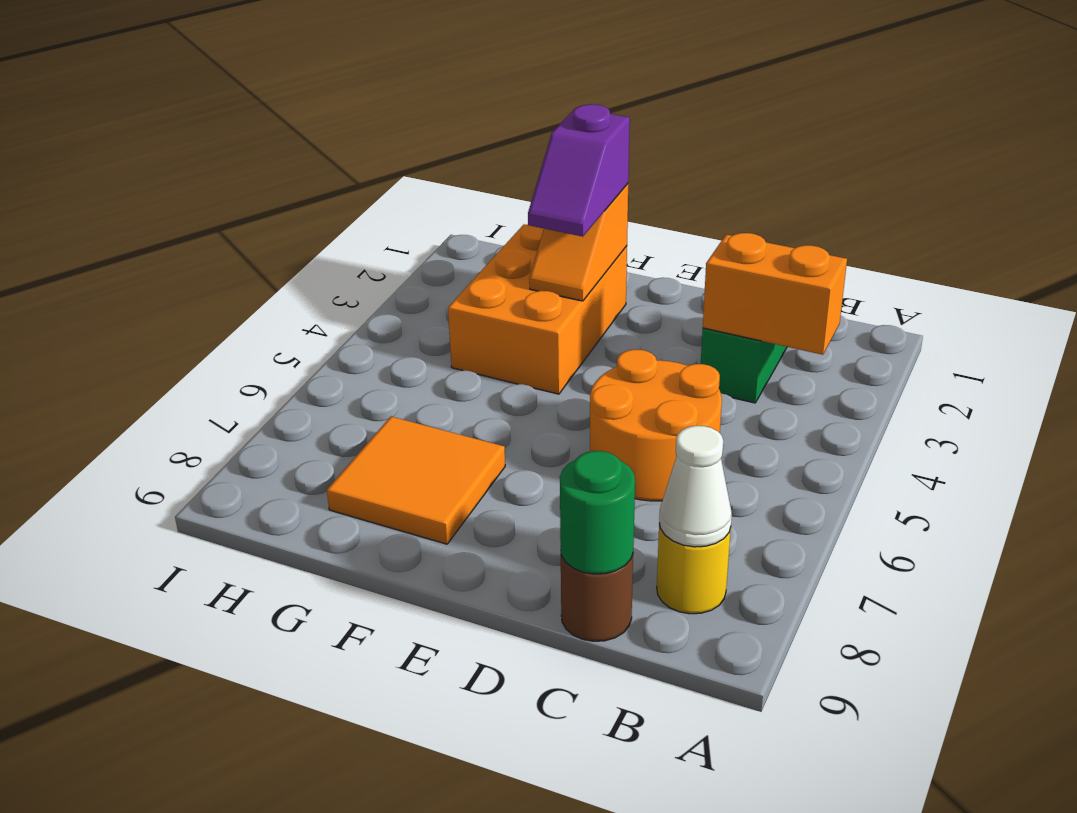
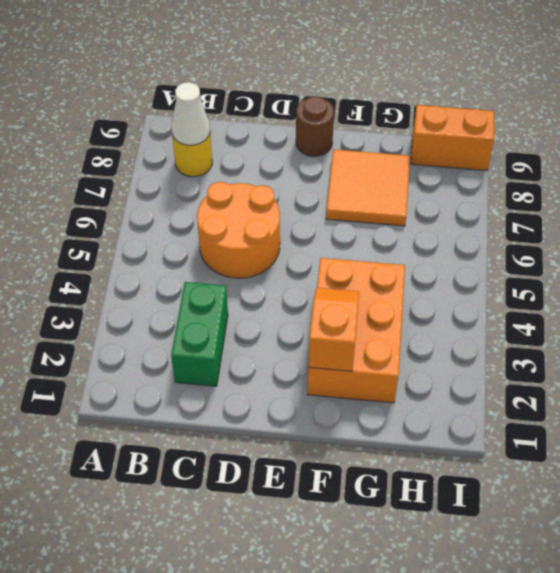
orange brick B3:C3 level 2 -> orange brick H9:I9 level 1
brown round brick C9 level 1 -> brown round brick E9 level 1
green round brick C9 level 2 -> none
purple slope F2:F3 level 3 top 2 -> none

